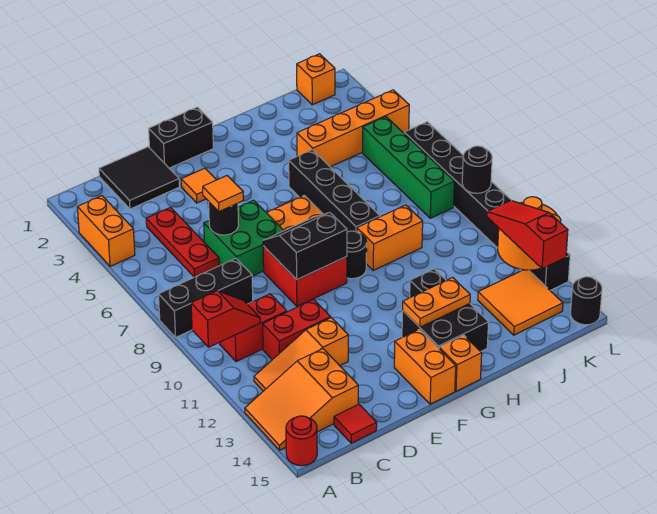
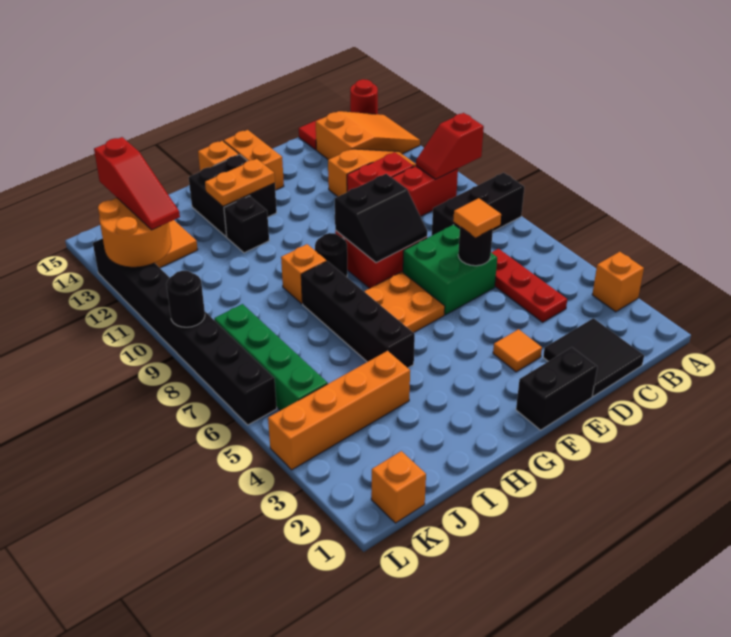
orange brick A3:A4 level 1 -> orange brick A3 level 1
orange brick H9:I9 level 1 -> orange brick H9 level 1
black round brick L15 level 1 -> none

